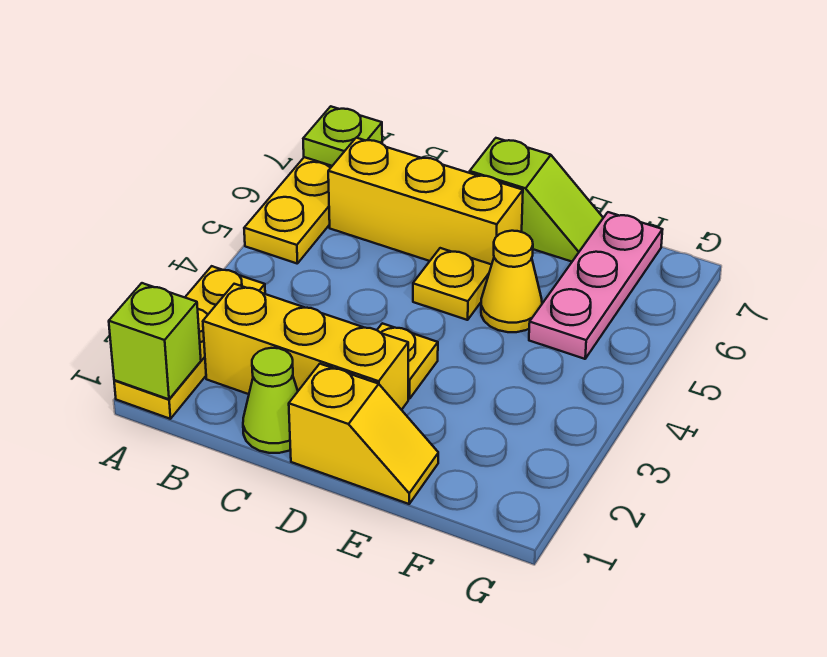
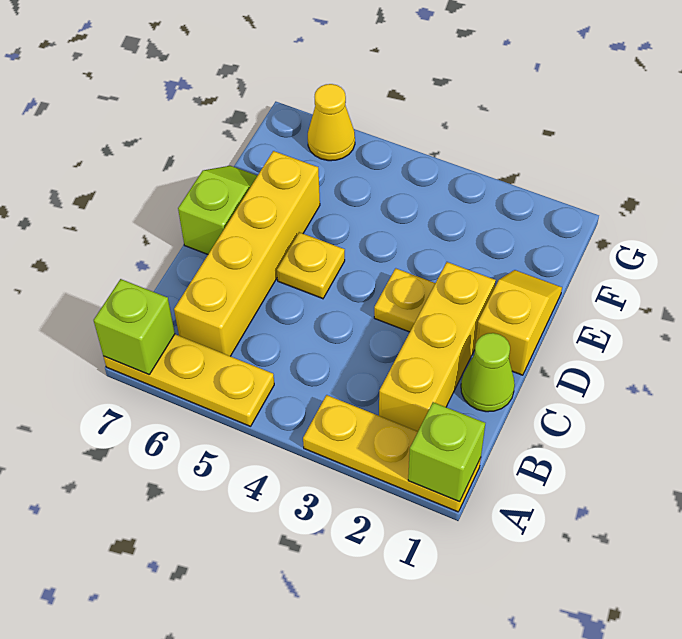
lime plate A7 level 2 -> lime brick A7 level 2
yellow brick B6:D6 level 1 -> yellow brick B6:E6 level 1
yellow cone E5 level 1 -> yellow cone G6 level 1
pink plate F5:F7 level 1 -> none

